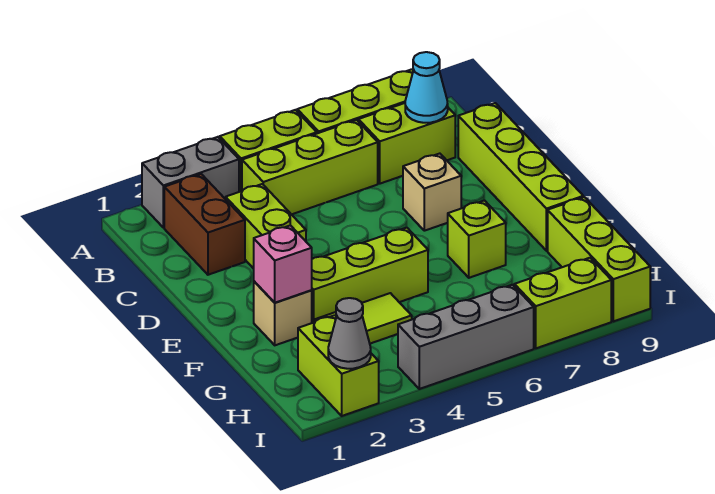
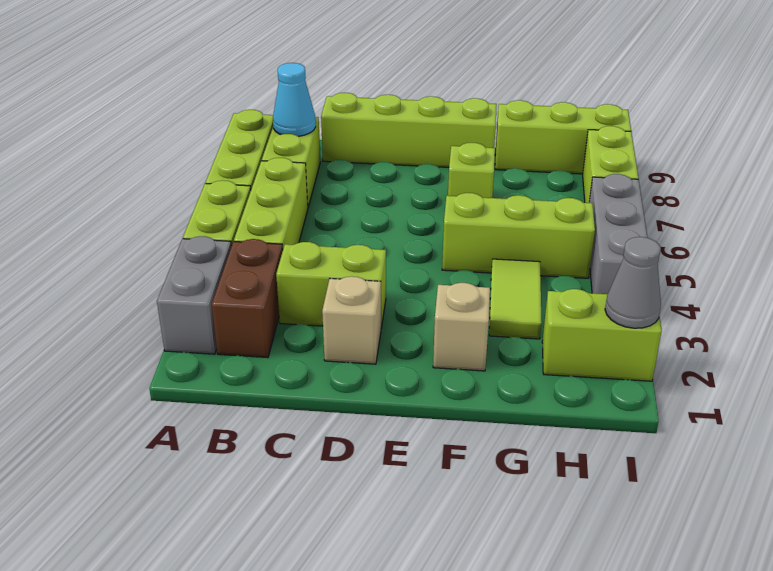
brown brick B2:C2 level 1 -> brown brick B2:B3 level 1
tan brick D7 level 1 -> tan brick D2 level 1
pink brick F2 level 2 -> none
lime brick F3:F5 level 1 -> lime brick F5:H5 level 1

